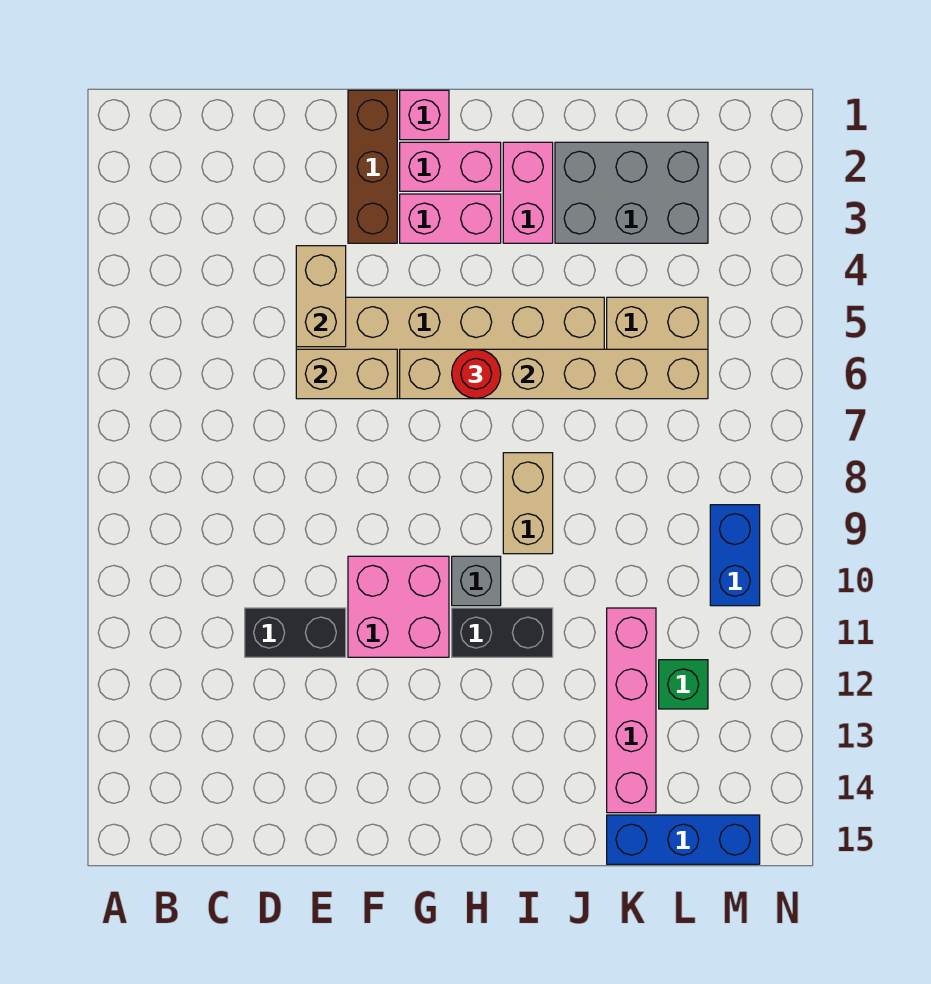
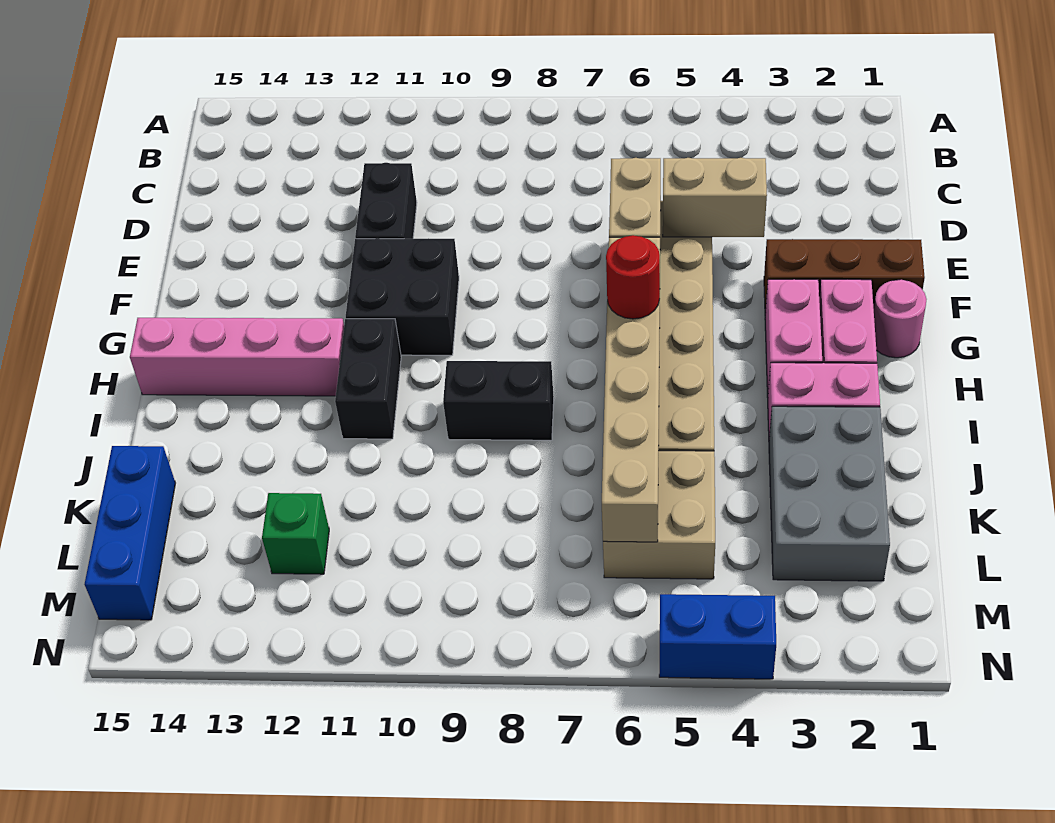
pink brick F10:G11 level 1 -> black brick F10:G11 level 1
pink brick G1 level 1 -> pink round brick G1 level 1
grey brick H10 level 1 -> none
tan brick I8:I9 level 1 -> black brick I8:I9 level 1
pink brick K11:K14 level 1 -> pink brick H12:H15 level 1
blue brick M9:M10 level 1 -> blue brick N4:N5 level 1

